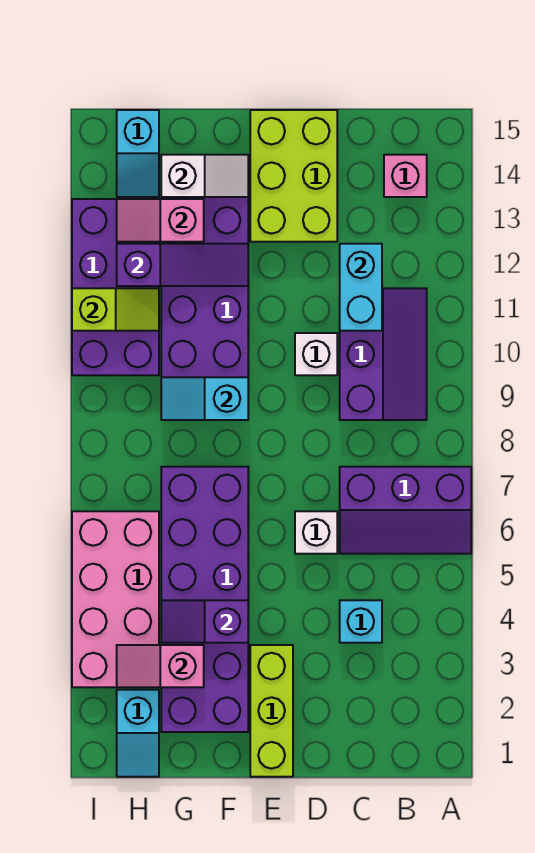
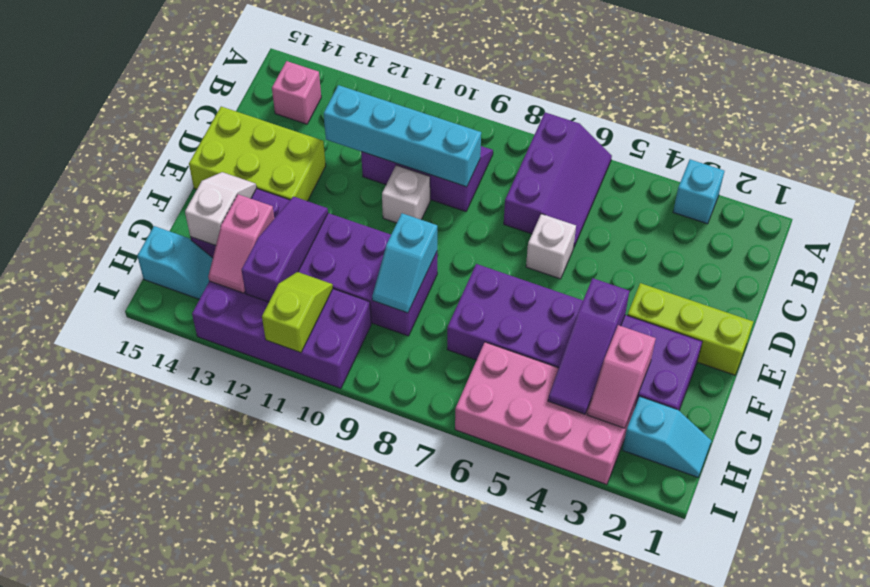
cyan brick C4 level 1 -> cyan brick A3 level 1
cyan brick C11:C12 level 2 -> cyan brick C9:C12 level 2
purple slope F4:G4 level 2 top F -> purple slope F4:H4 level 2 top F

